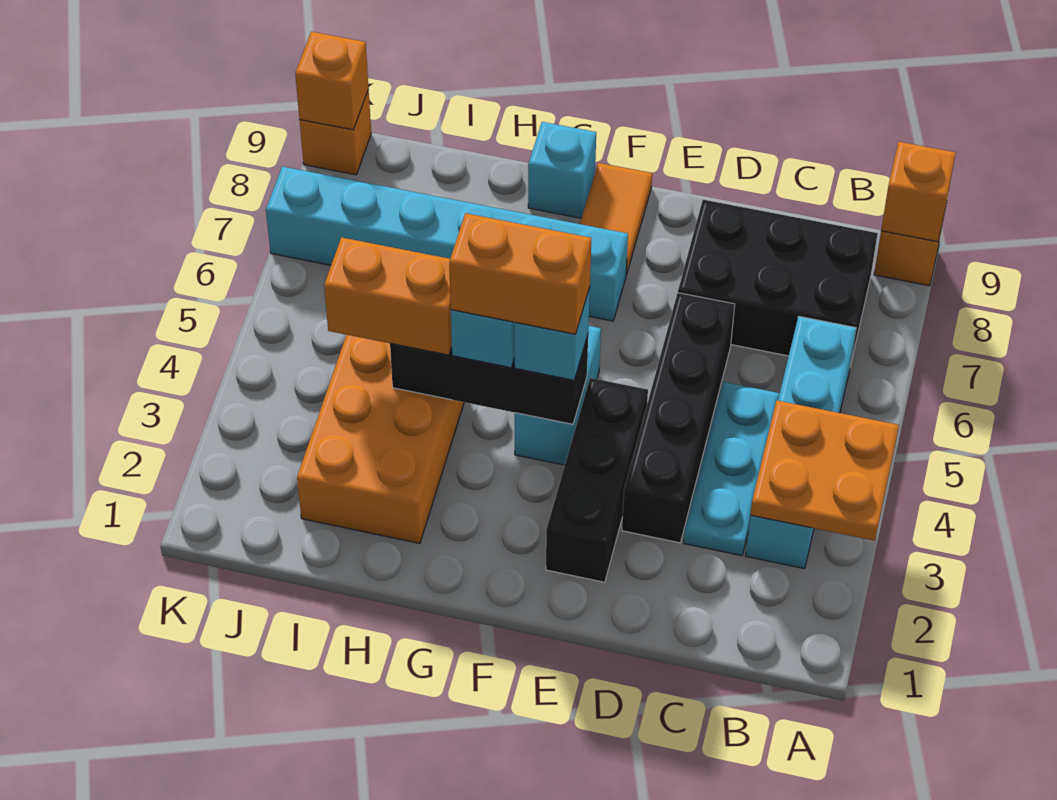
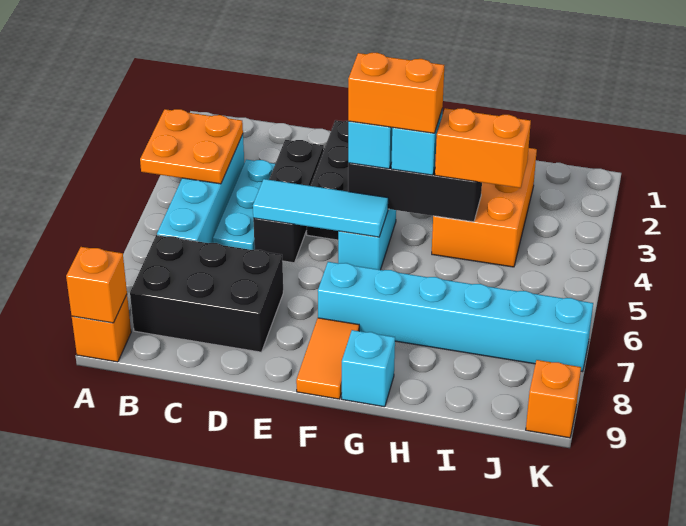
black brick D3:D6 level 1 -> black brick D3:D5 level 1
none -> cyan tile D5:F5 level 2
orange brick K9 level 2 -> none

